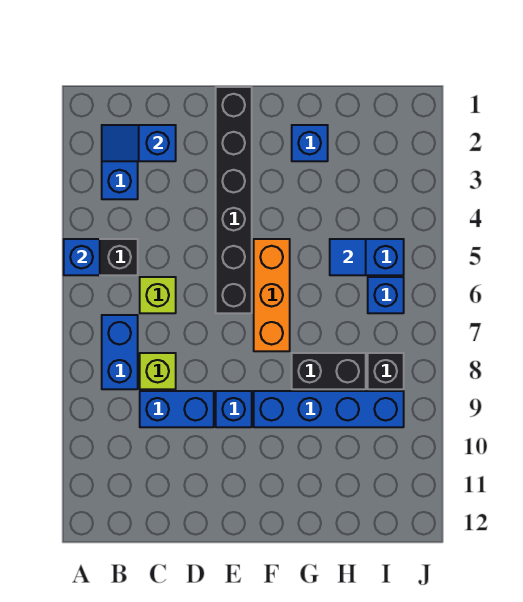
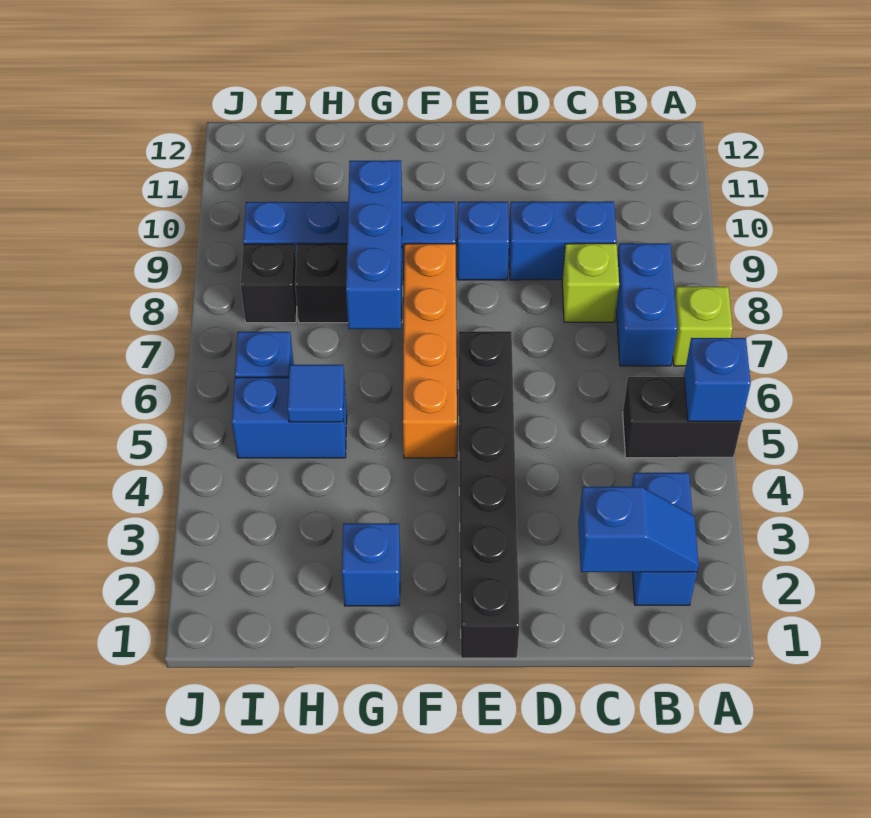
lime brick C6 level 1 -> lime brick A7 level 1
orange brick F5:F7 level 1 -> orange brick F5:F8 level 1
none -> blue brick G7:G9 level 2

